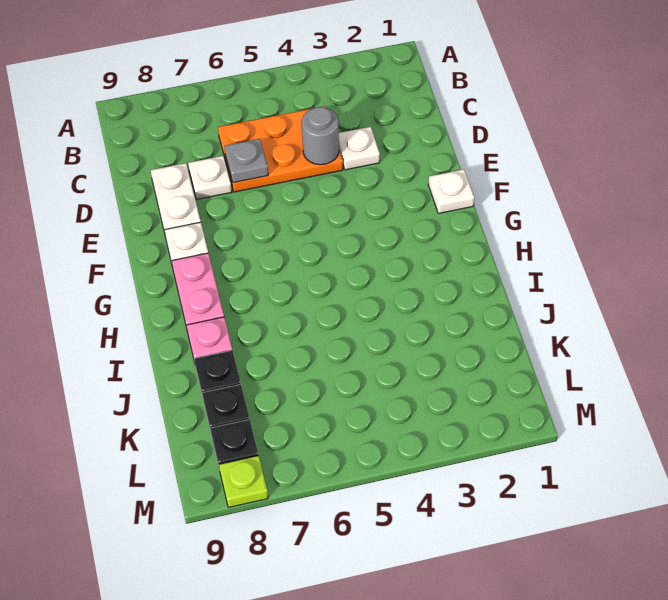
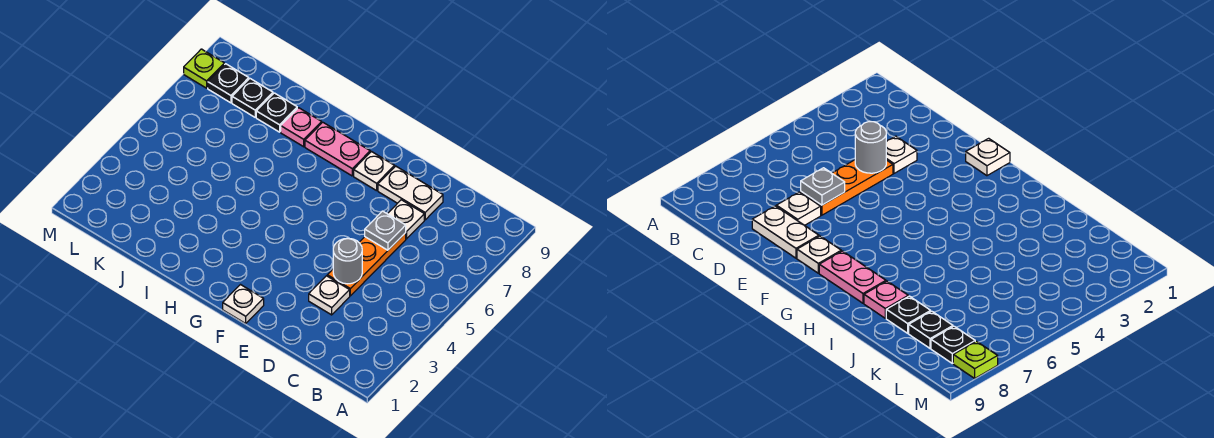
orange plate C4:D6 level 1 -> orange plate D4:D6 level 1

